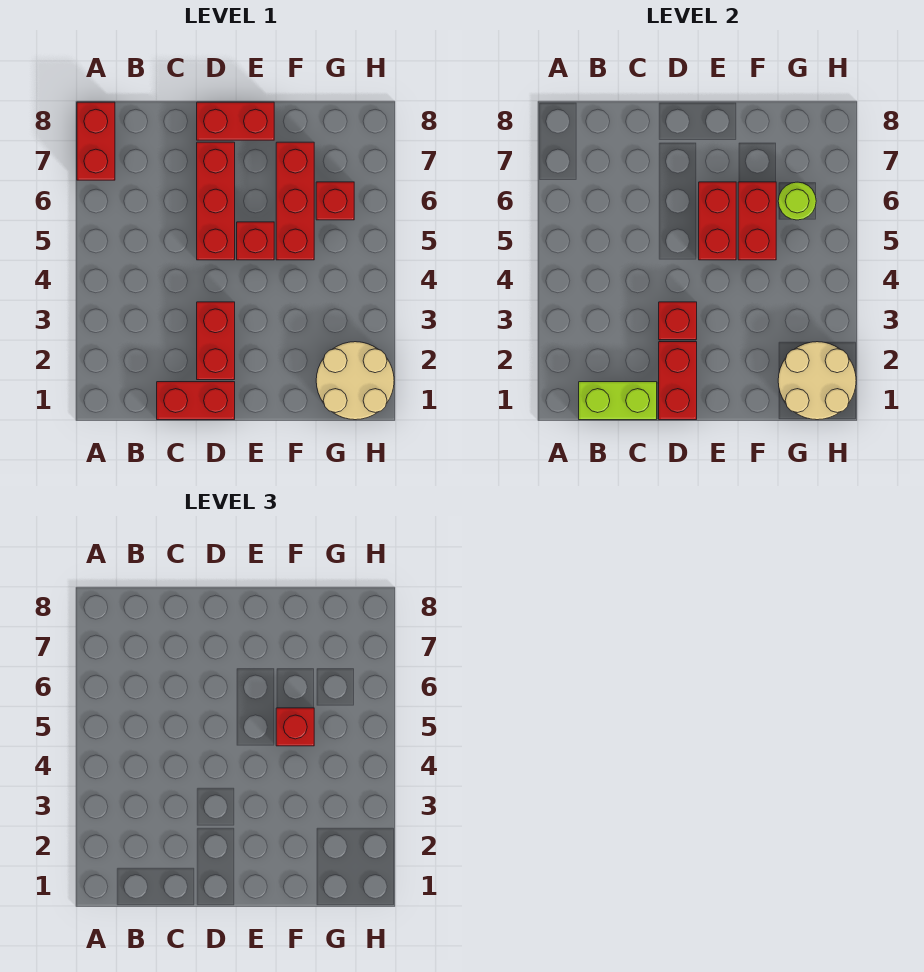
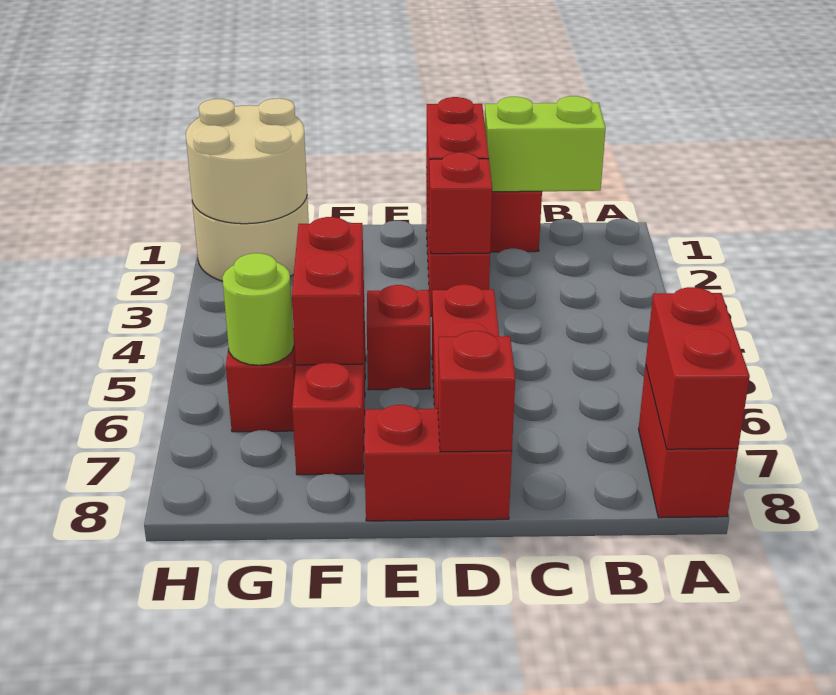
red brick E5:E6 level 2 -> red brick A7:A8 level 2
red brick F5 level 3 -> red brick D8 level 2

